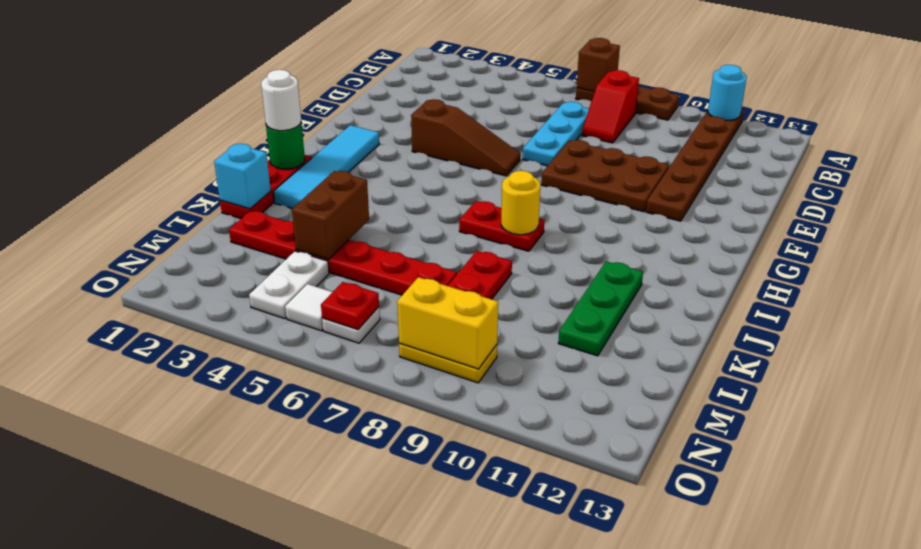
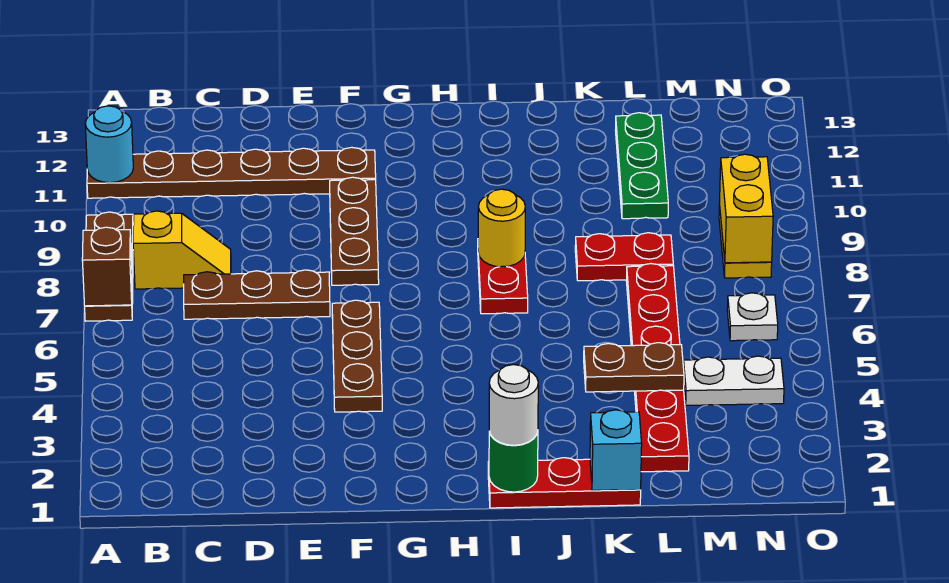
red slope B8:C8 level 1 top B -> yellow slope B8:C8 level 1 top B
cyan plate C7:E7 level 1 -> brown plate C7:E7 level 1
brown plate E8:F10 level 1 -> brown plate F8:F10 level 1
brown slope F4:F6 level 1 top 4 -> brown plate F4:F6 level 1
cyan tile G2:J2 level 1 -> none
green plate J11:L11 level 1 -> green plate L10:L12 level 1
brown brick K4:L4 level 2 -> brown plate K4:L4 level 2
white tile N5 level 1 -> none
red plate N6 level 2 -> none

